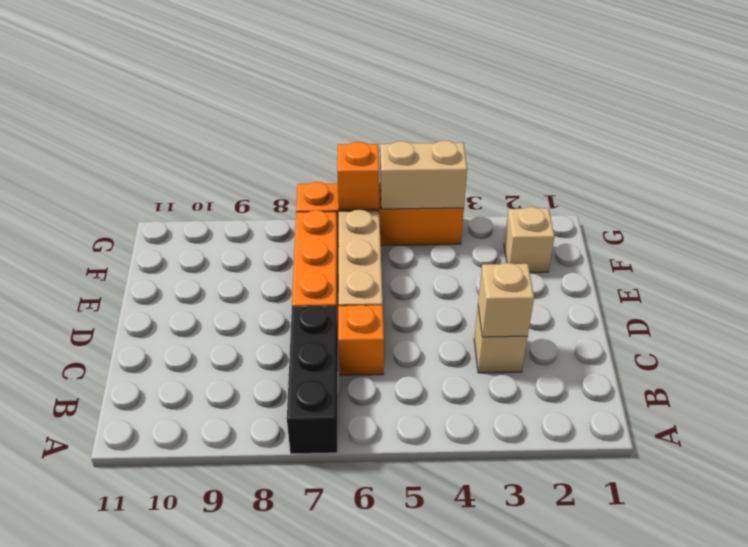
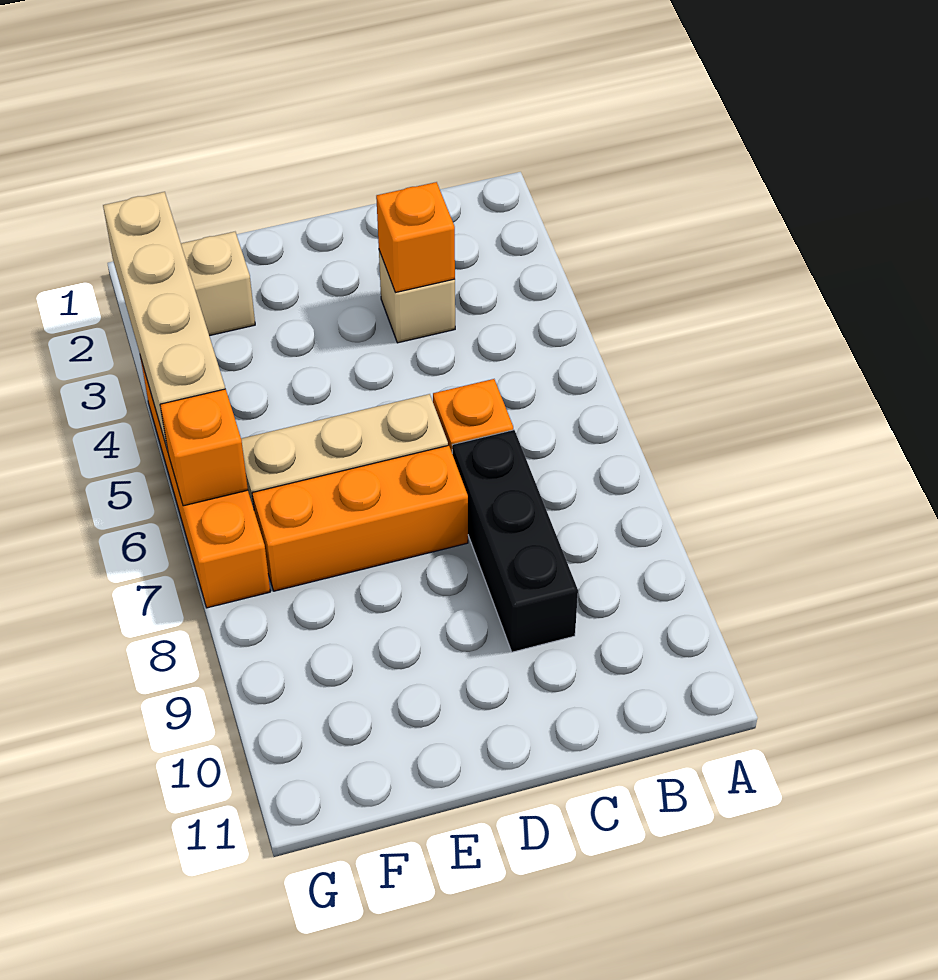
black brick A7:C7 level 1 -> black brick C7:C9 level 1
tan brick C3 level 2 -> orange brick C3 level 2
tan brick G4:G5 level 2 -> tan brick G2:G5 level 2

